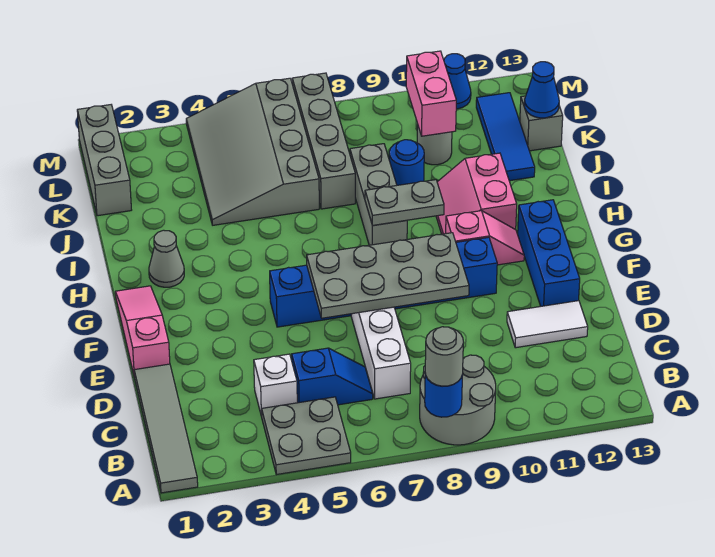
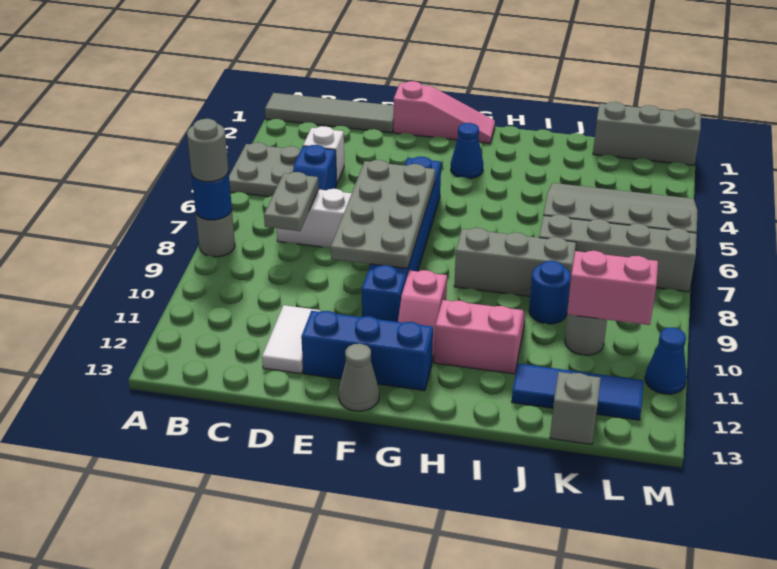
grey round brick A8:B9 level 1 -> grey round brick A8 level 1
grey cone H2 level 1 -> grey cone F13 level 1
grey plate H8:H9 level 2 -> grey plate C7:C8 level 2
blue cone K13 level 2 -> blue cone G3 level 1

